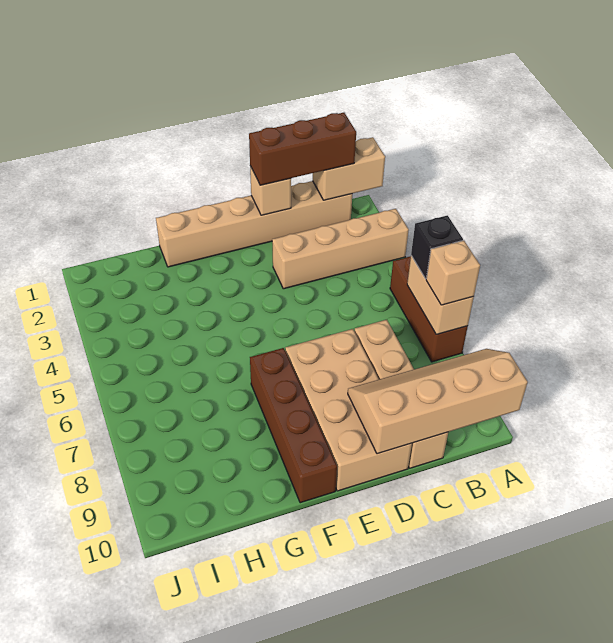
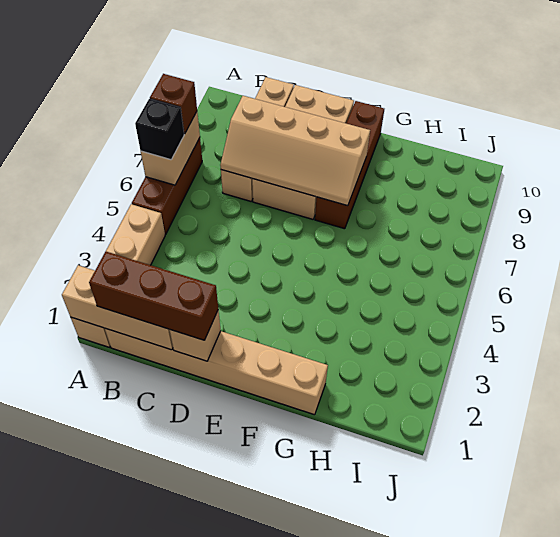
tan brick A1:B1 level 2 -> tan brick A1:C1 level 2
tan brick A3:D3 level 1 -> tan brick A1:A4 level 1
tan brick A7 level 3 -> brown brick A7 level 3
tan slope A9:D10 level 2 top 10 -> tan slope C7:F8 level 2 top 8

